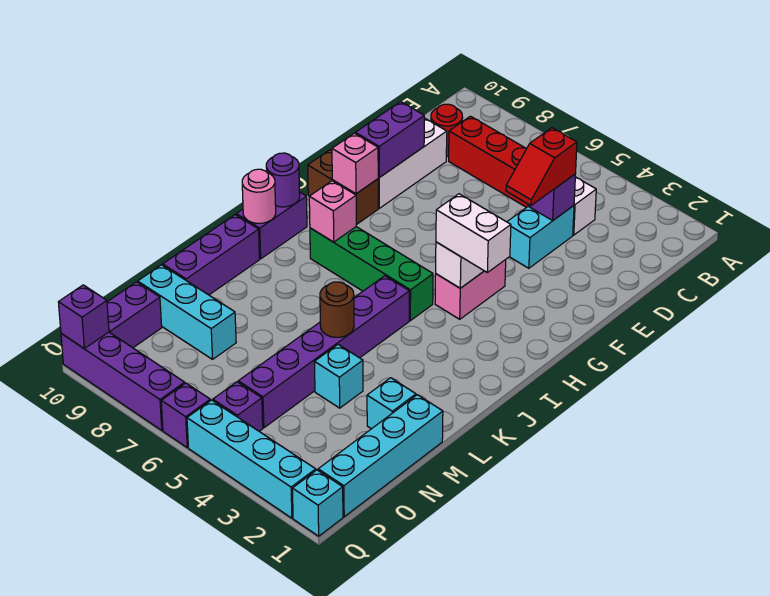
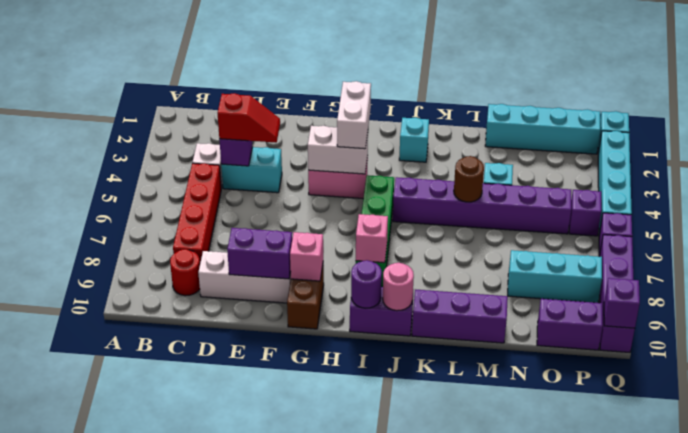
cyan brick M2 level 1 -> cyan brick J2 level 1
cyan brick N8:N10 level 1 -> cyan brick N8:P8 level 1

